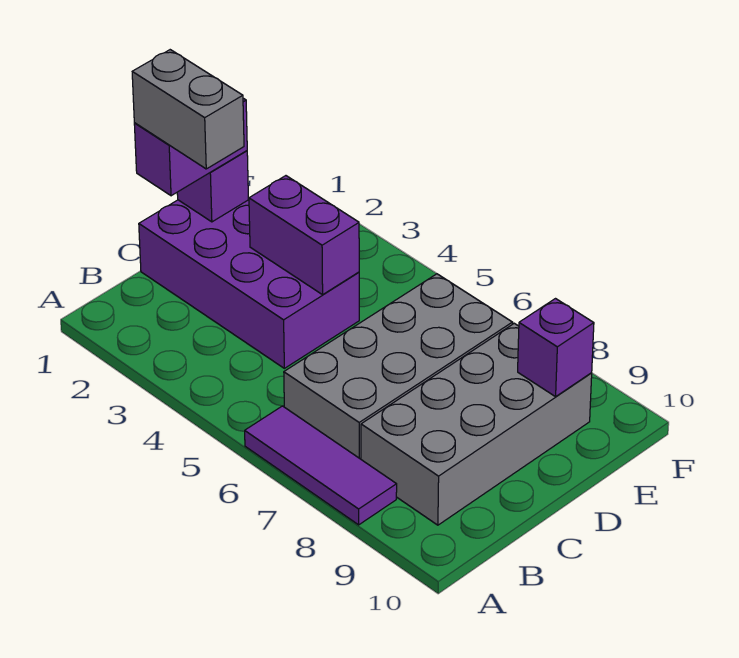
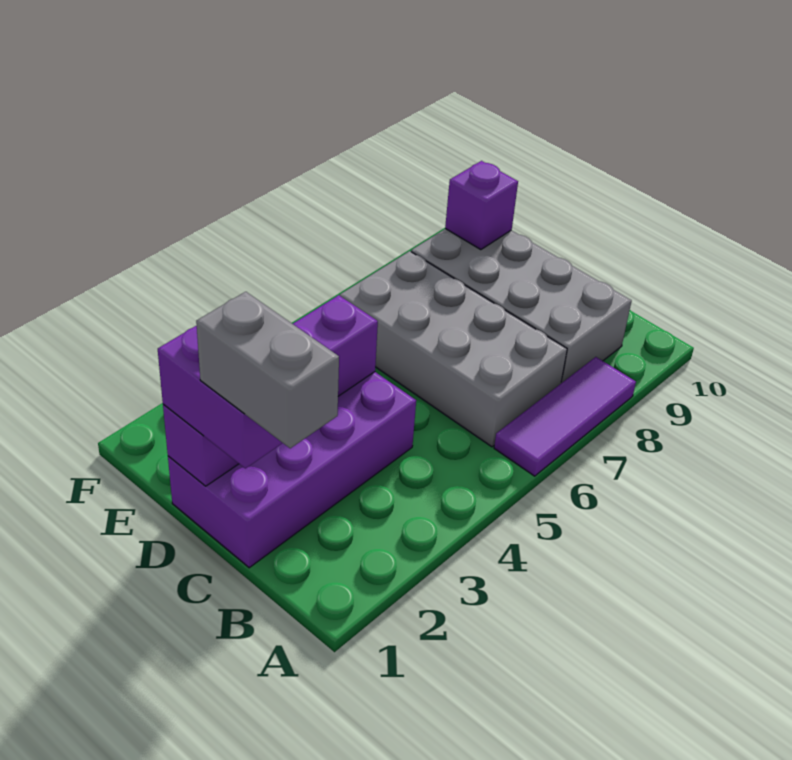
grey brick C1:C2 level 4 -> grey brick B1:C1 level 4

